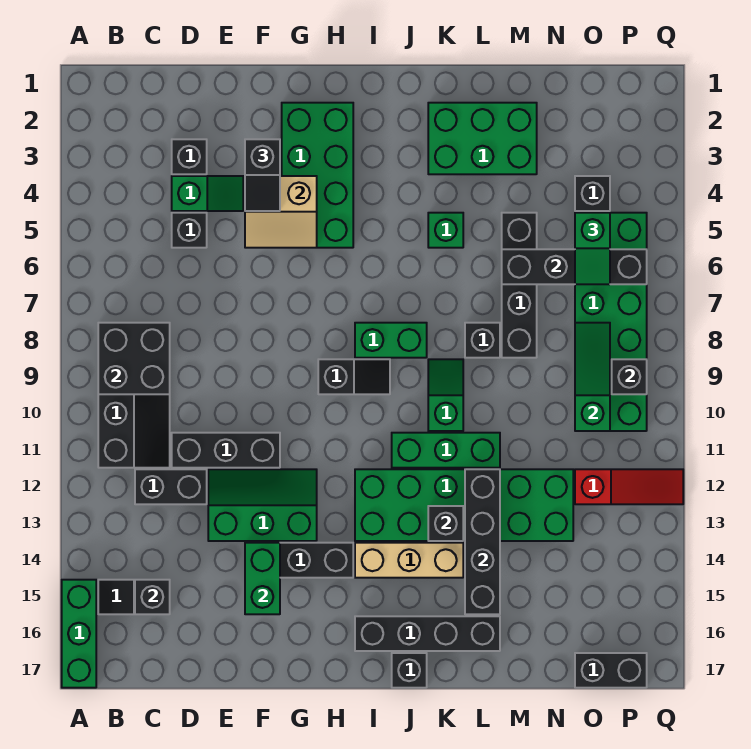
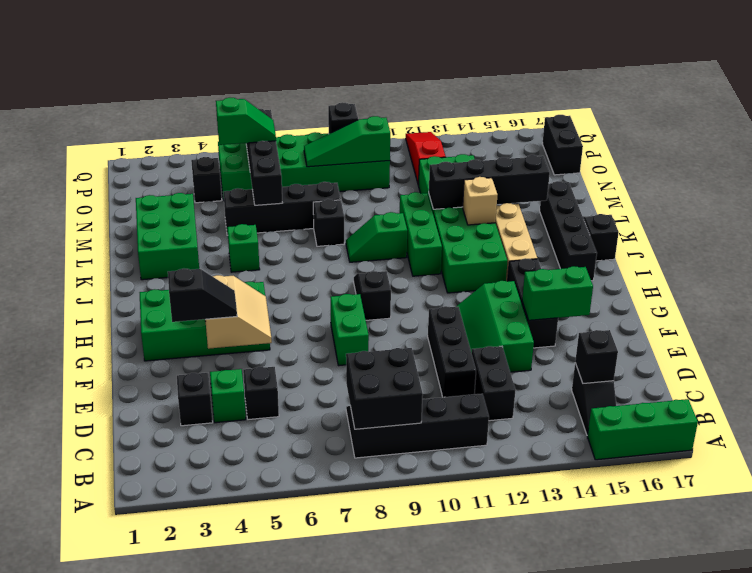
green brick I8:J8 level 1 -> green brick F8:G8 level 1
black brick K13 level 2 -> tan brick K13 level 2

